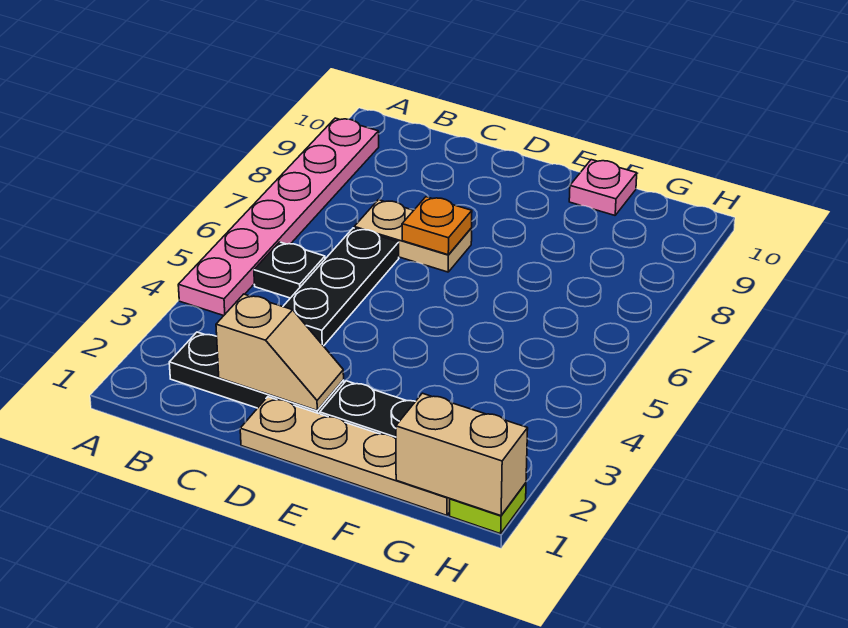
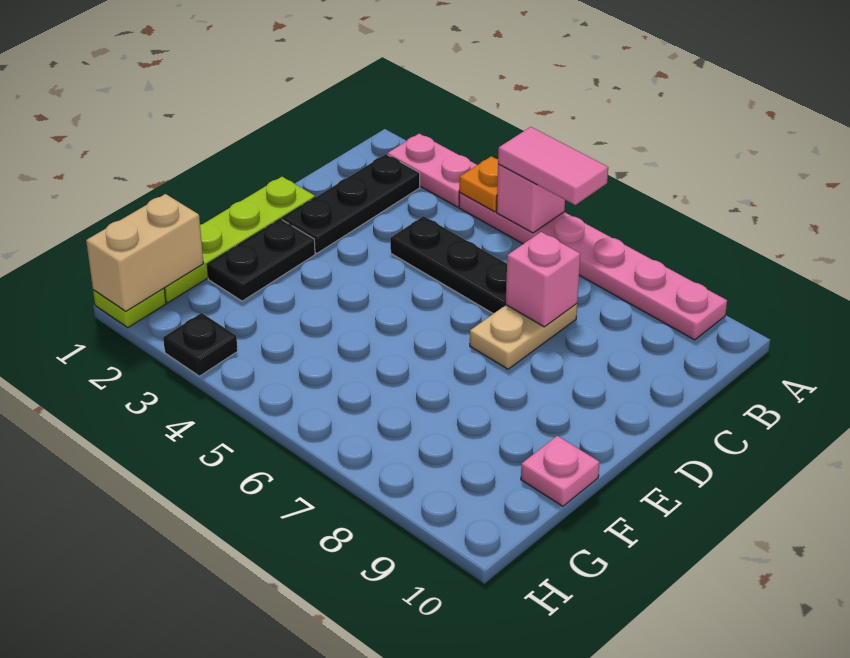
none -> pink plate A2:A3 level 1
none -> pink brick A5 level 2
none -> pink tile A5:A6 level 3
black plate B5 level 1 -> black plate H3 level 1
tan slope C2:D2 level 2 top C -> none
none -> pink brick C7 level 2
tan plate D1:G1 level 1 -> lime plate D1:G1 level 1
orange plate D7 level 2 -> orange plate A4 level 2

